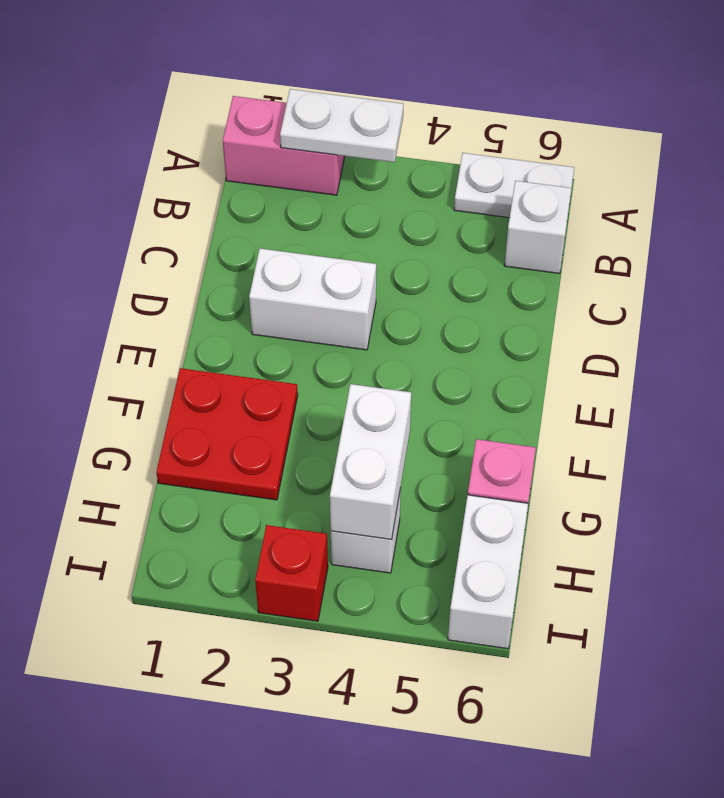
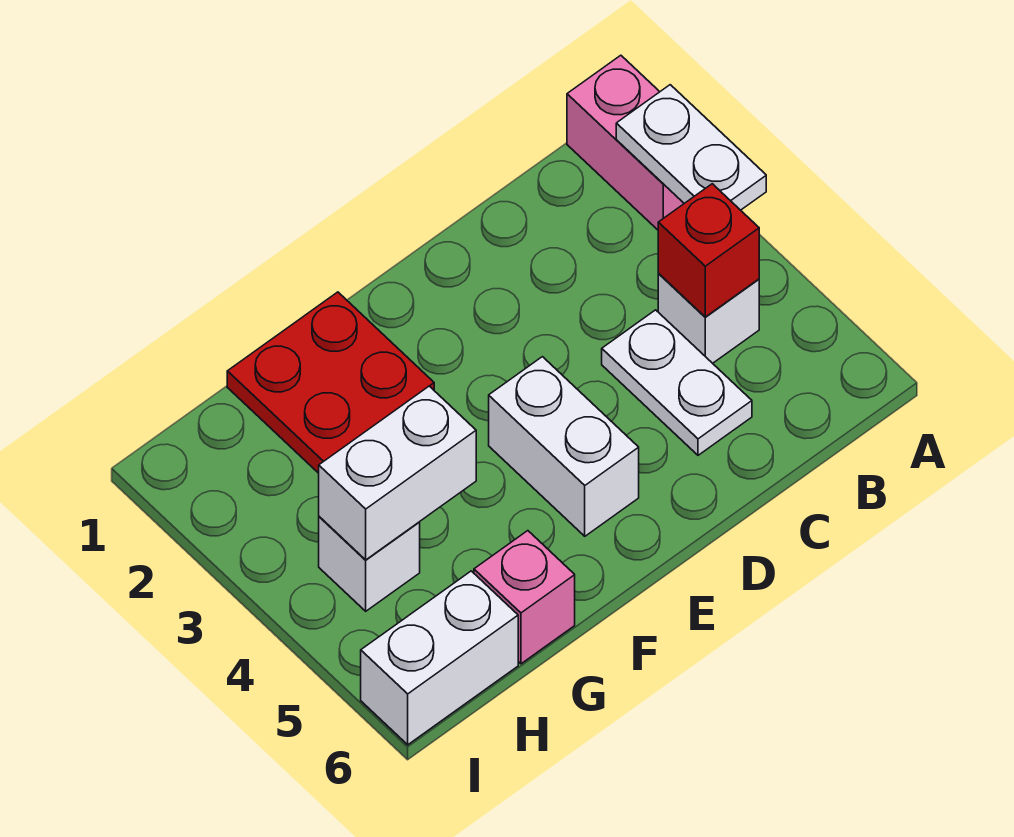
white plate A5:A6 level 1 -> white plate C4:C5 level 1
white brick B6 level 1 -> white brick B4 level 1
white brick D2:D3 level 1 -> white brick E4:E5 level 1
red brick I3 level 1 -> red brick B4 level 2

